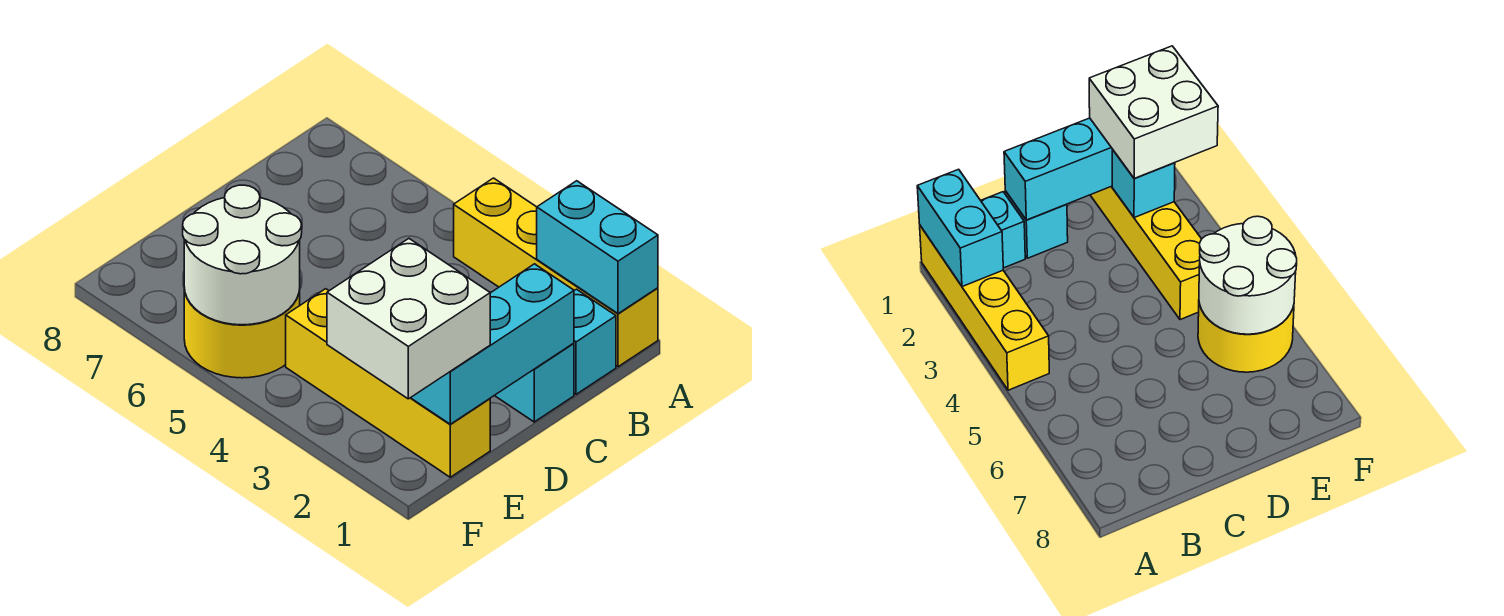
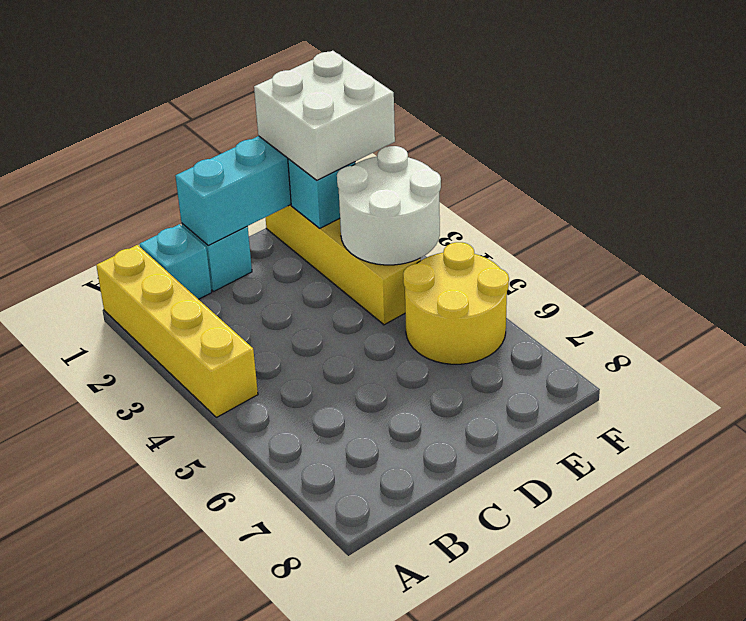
cyan brick A1:A2 level 2 -> none
white round brick E5:F6 level 2 -> white round brick E3:F4 level 2

